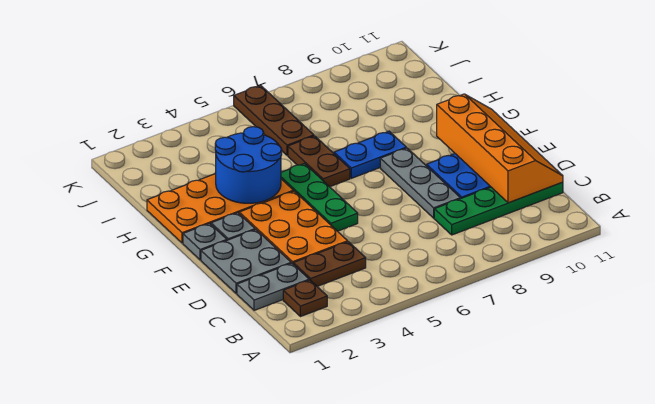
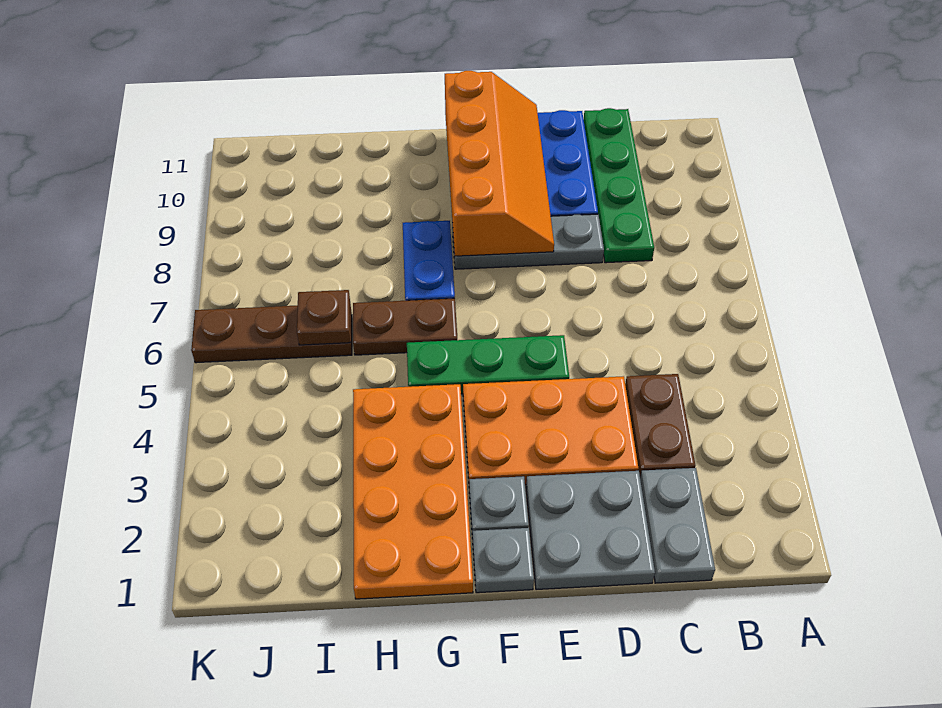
brown plate B2 level 1 -> brown plate I6 level 2
orange slope C10:F11 level 2 top 10 -> orange slope E8:F11 level 2 top F
blue round brick G3:H4 level 2 -> none

